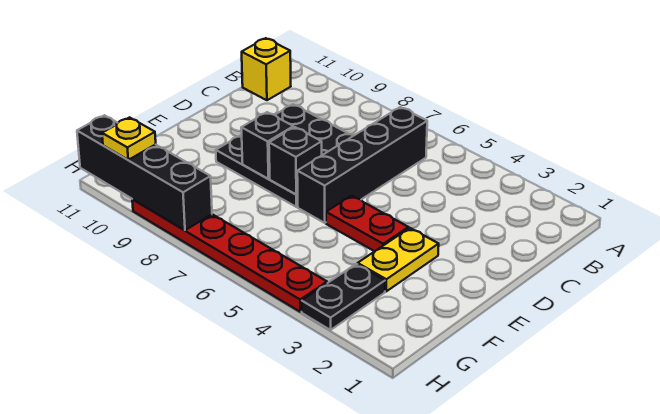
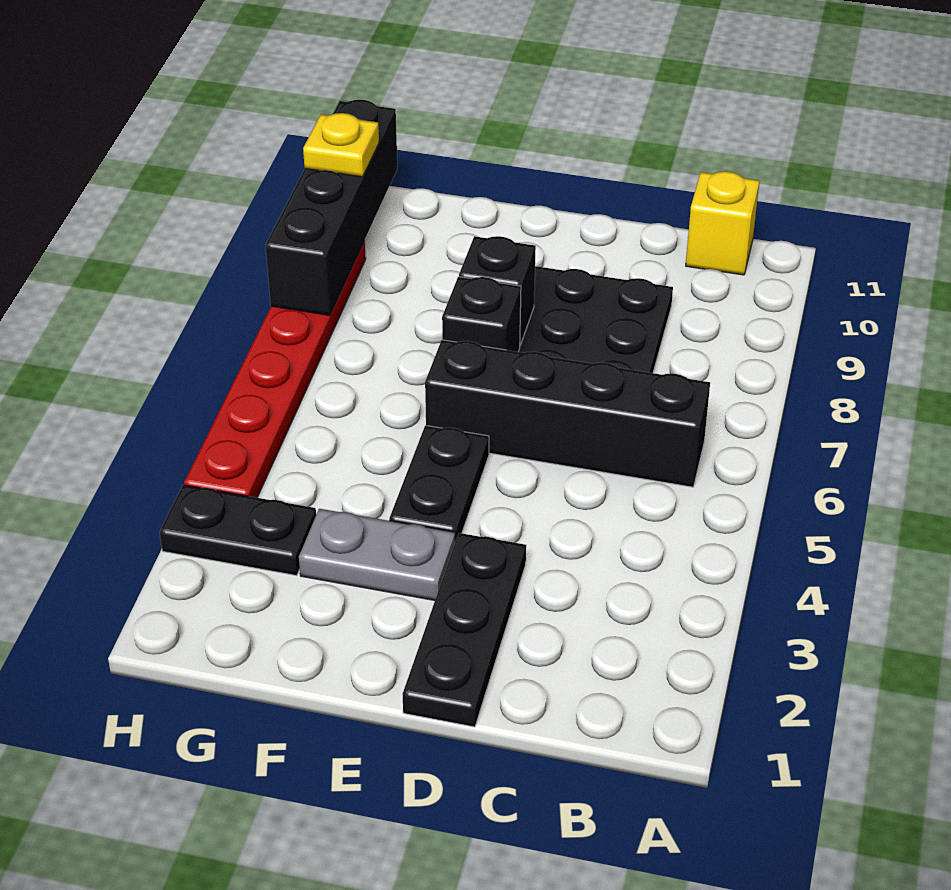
none -> black plate D1:D3 level 1
yellow plate E3:F3 level 1 -> grey plate E3:F3 level 1
red plate E4:E5 level 1 -> black plate E4:E5 level 1

